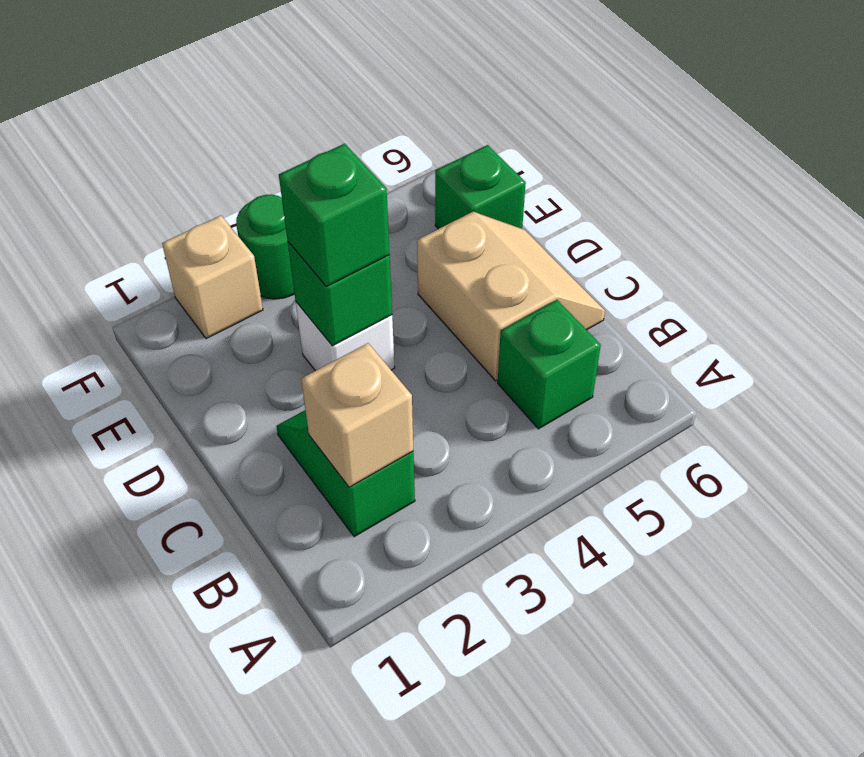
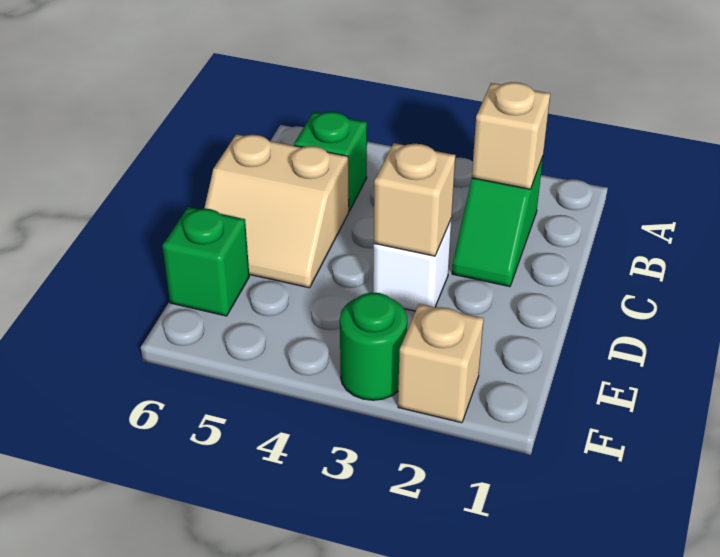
tan slope C5:D6 level 1 top 5 -> tan slope C5:D6 level 1 top C
green brick D3 level 2 -> tan brick D3 level 2
green brick D3 level 3 -> none

